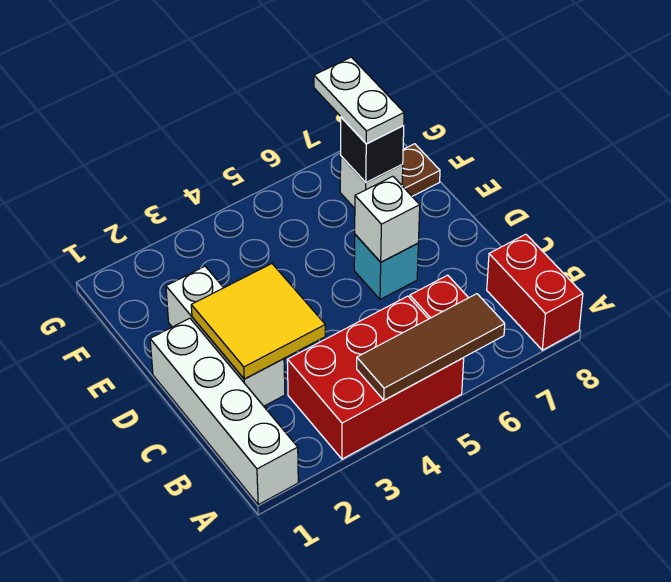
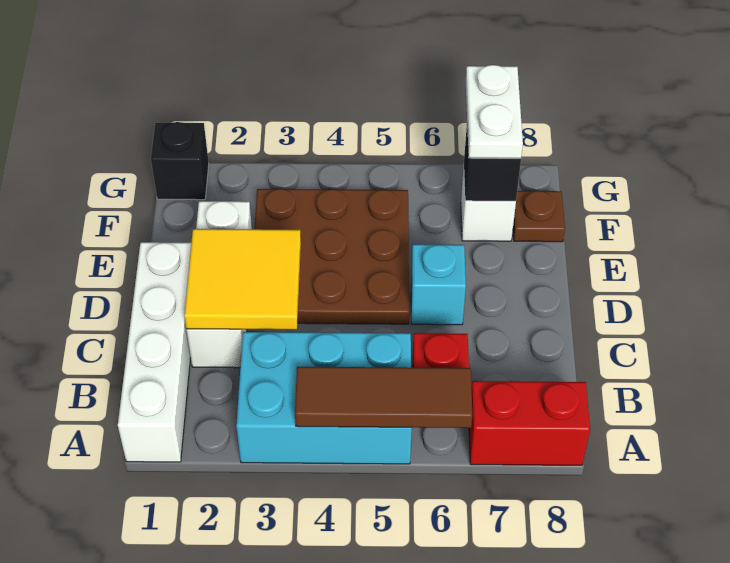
red brick A3:B5 level 1 -> cyan brick A3:B5 level 1
red brick A8:B8 level 1 -> red brick A7:A8 level 1
none -> brown plate D3:F5 level 1
white brick D6 level 2 -> none
none -> black brick G1 level 1

